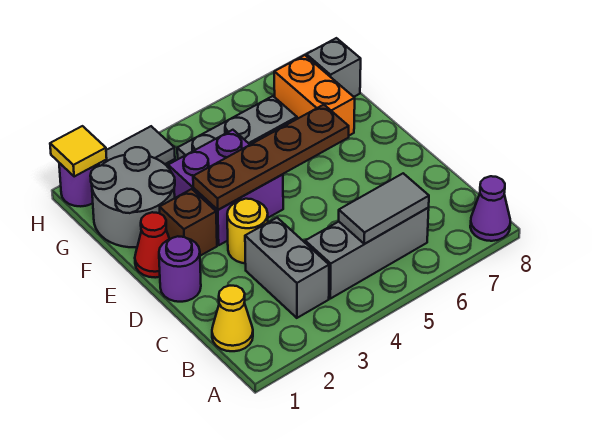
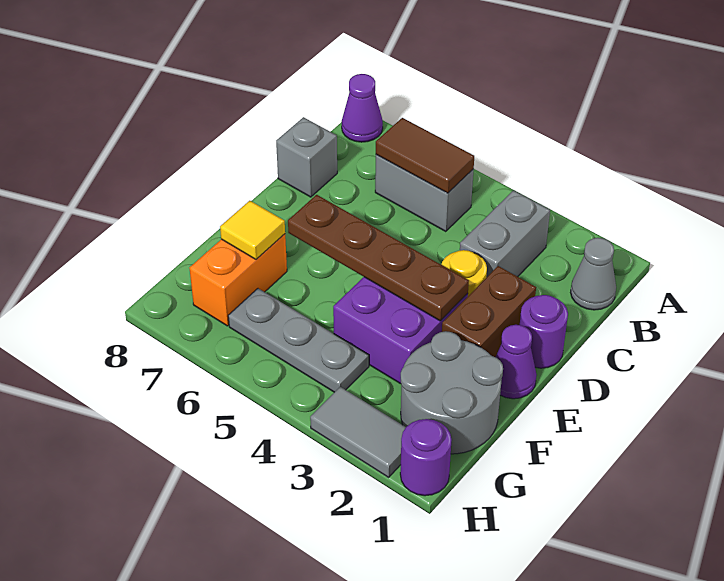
yellow cone B1 level 1 -> grey cone B1 level 1
grey brick B4:B6 level 1 -> grey brick B5:B6 level 1
grey tile B5:B6 level 2 -> brown tile B5:B6 level 2
red cone E1 level 1 -> purple cone E1 level 1
brown brick E2 level 1 -> brown brick D2:E2 level 1
grey brick G8 level 1 -> grey brick C8 level 1
yellow tile H1 level 2 -> yellow tile F7 level 2

